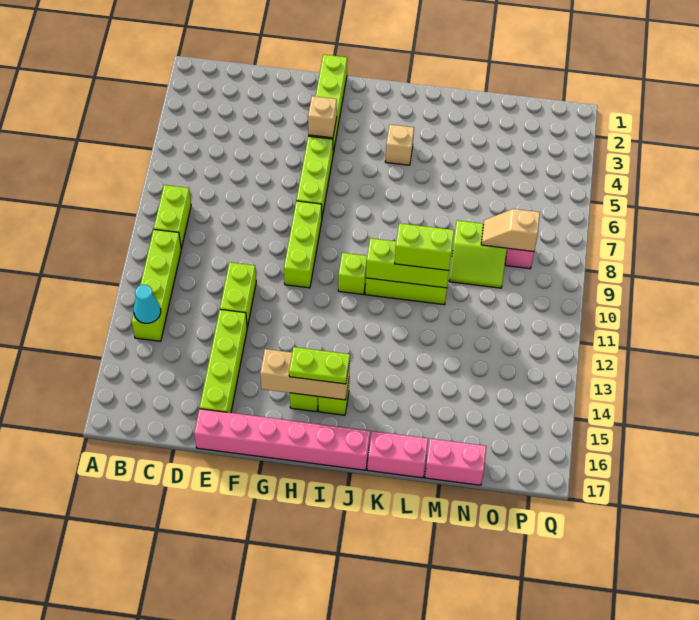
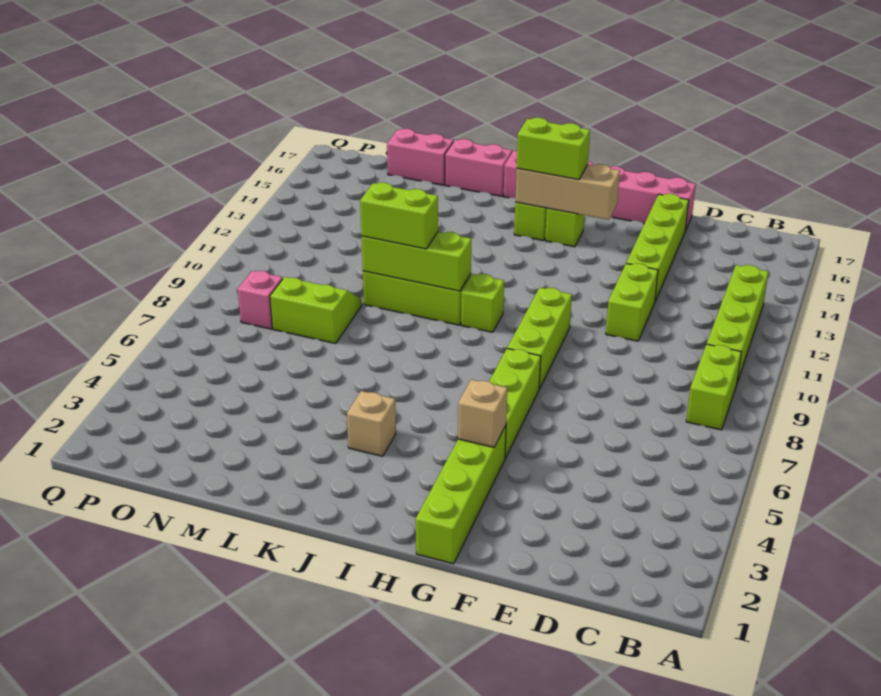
cyan cone B13 level 2 -> none
lime plate H15:I15 level 3 -> lime brick H15:I15 level 3
tan slope N8:O8 level 2 top O -> none

